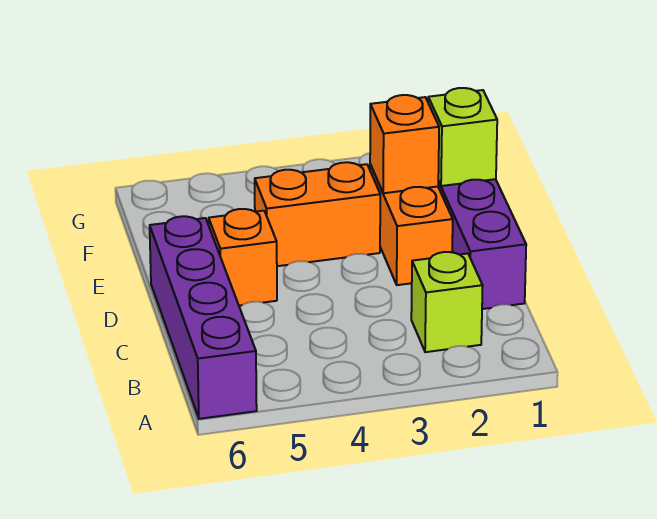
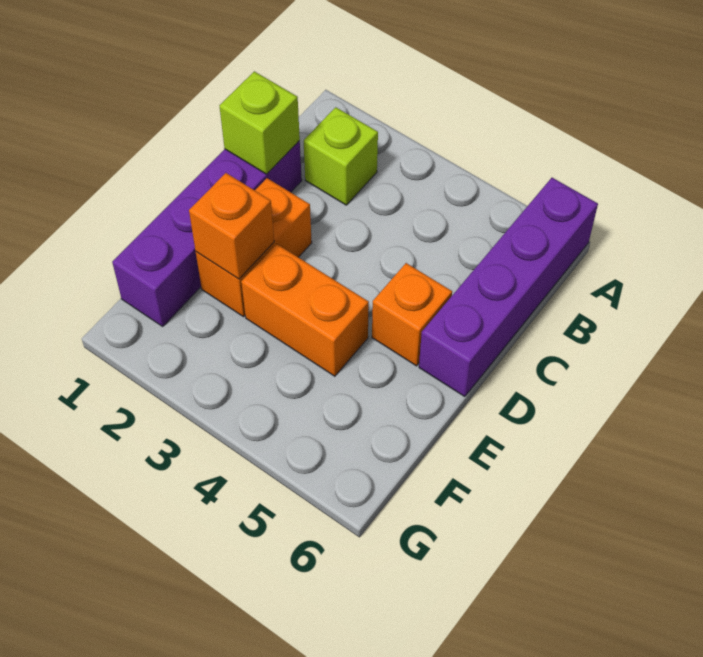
lime brick E1 level 2 -> lime brick C1 level 2

